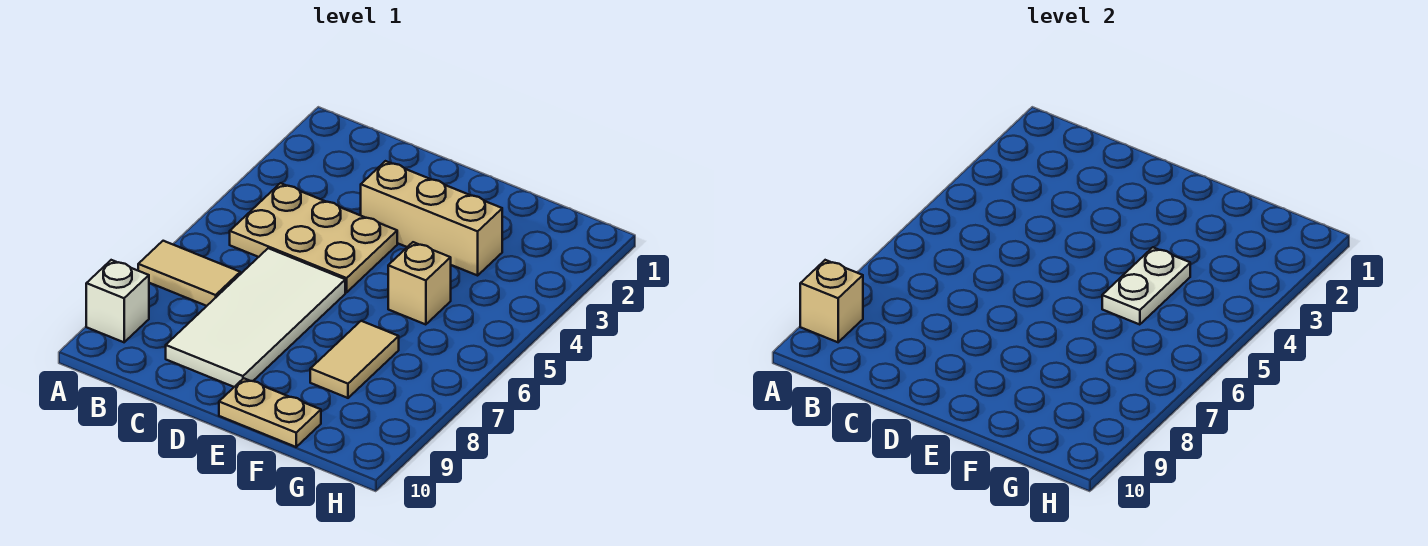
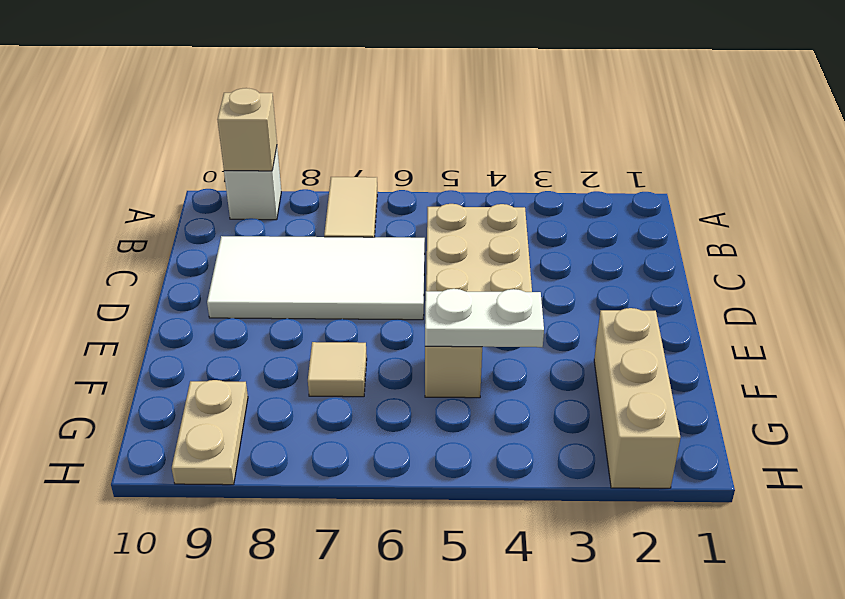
tan brick D3:F3 level 1 -> tan brick F2:H2 level 1
tan plate E10:F10 level 1 -> tan plate G9:H9 level 1
tan tile F7:F8 level 1 -> tan tile F7 level 1

